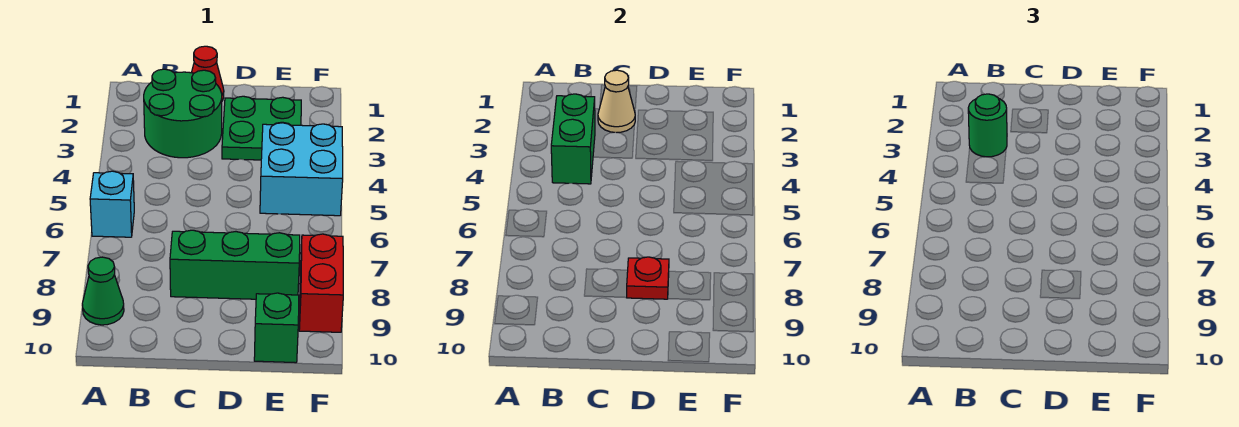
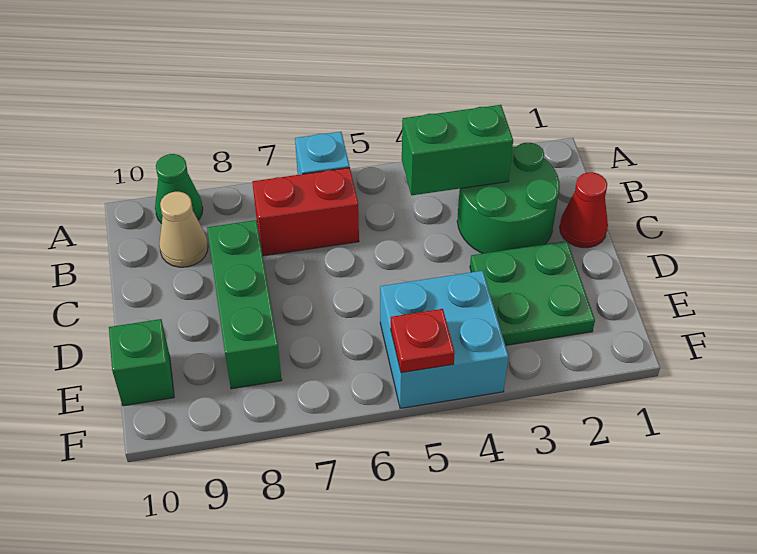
green round brick B3 level 3 -> none
tan cone C2 level 2 -> tan cone B9 level 1
red plate D8 level 2 -> red plate F5 level 2
red brick F8:F9 level 1 -> red brick B6:B7 level 1

